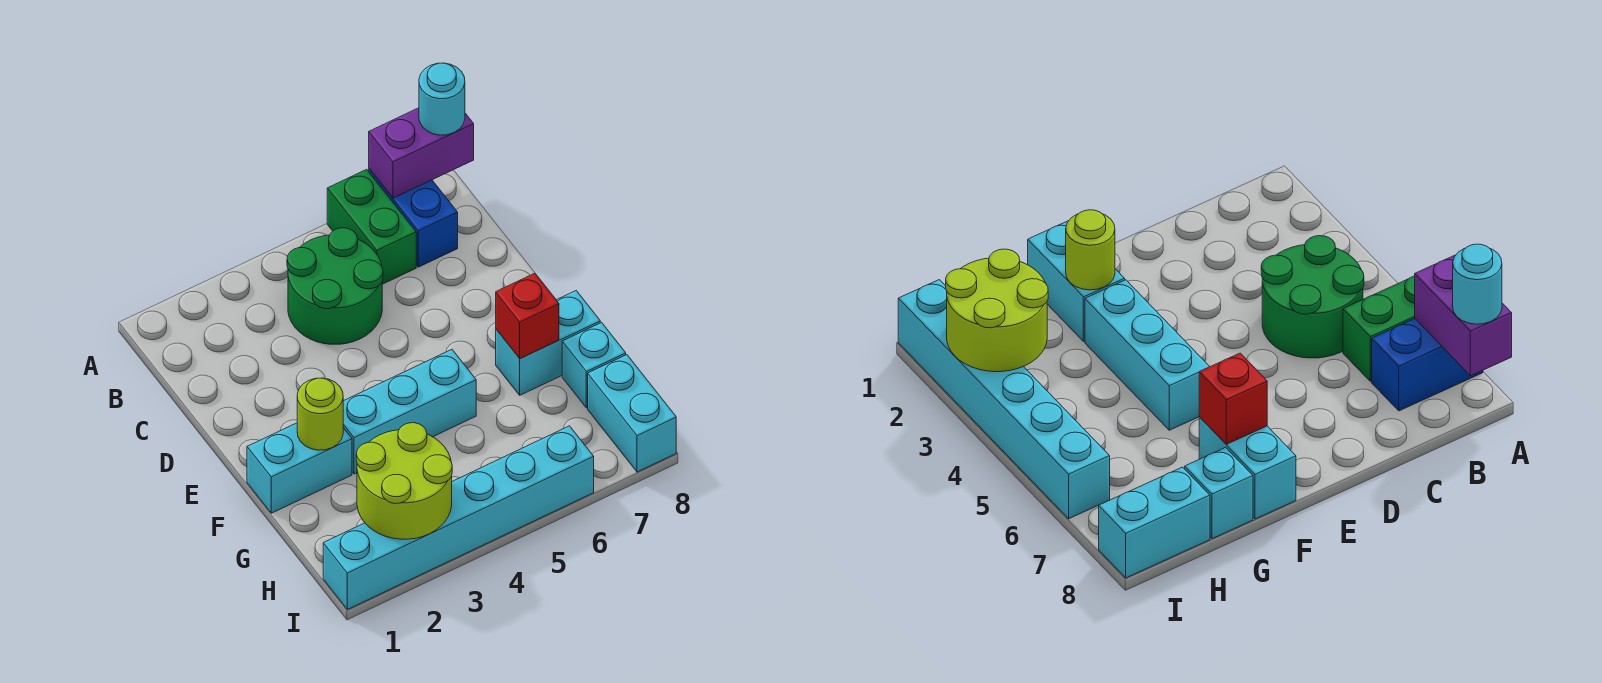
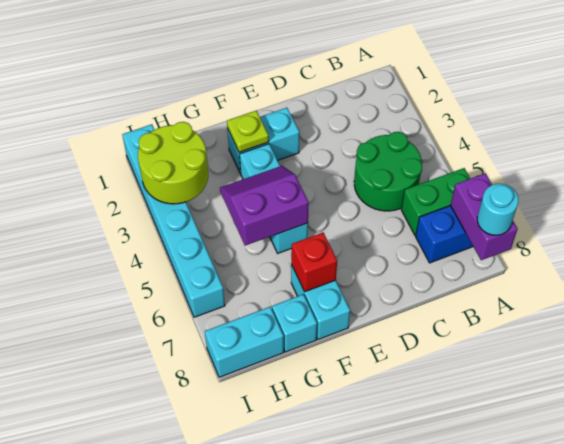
cyan brick F1:F2 level 1 -> cyan brick E2:F2 level 1
lime round brick F2 level 2 -> lime plate F2 level 2
none -> purple slope F4:G5 level 2 top 5

